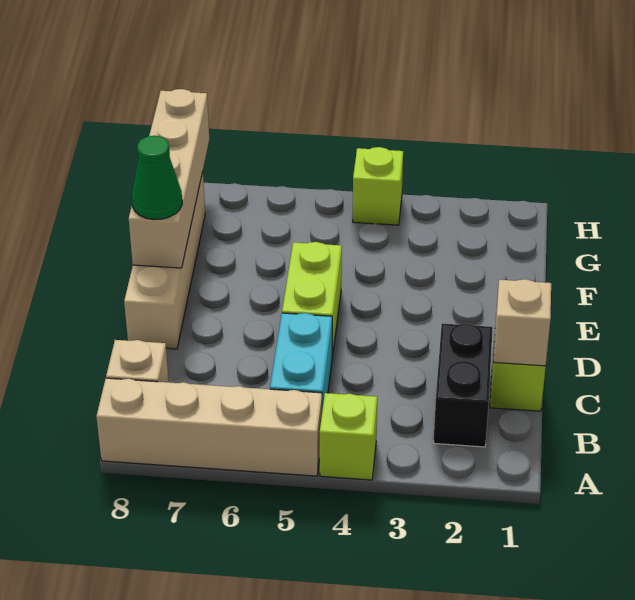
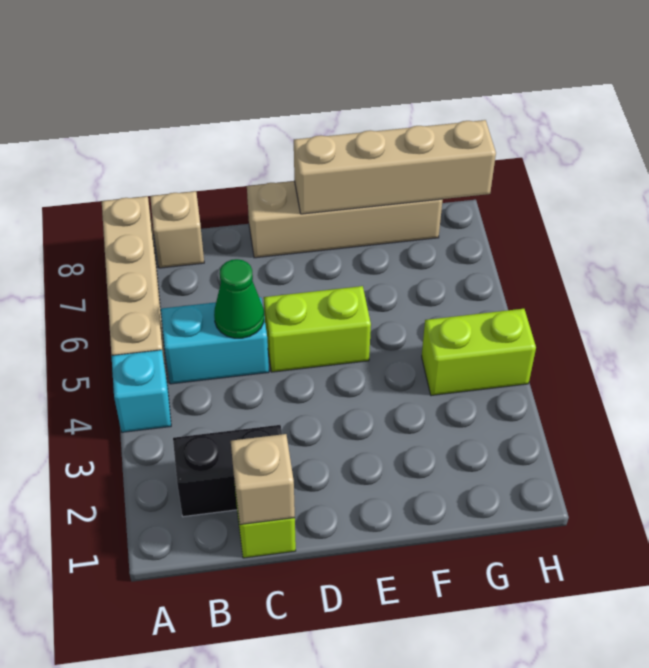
lime brick A4 level 1 -> cyan brick A4 level 1
green cone E8 level 3 -> green cone C5 level 2
lime brick H4 level 1 -> lime brick G4:H4 level 1

